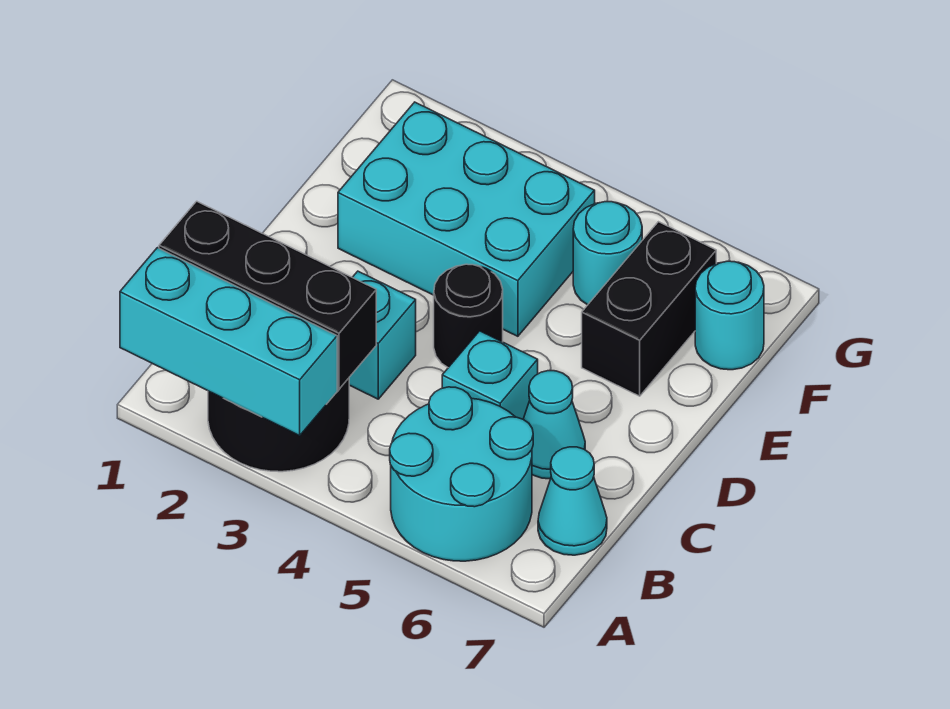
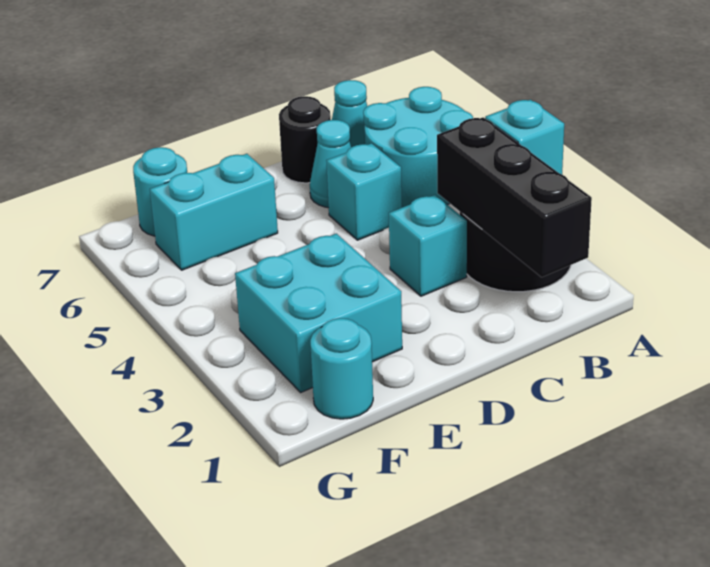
cyan brick A1:A3 level 2 -> cyan brick A3 level 2
black round brick D4 level 1 -> black round brick C7 level 1
cyan brick E2:F4 level 1 -> cyan brick E2:F3 level 1
black brick E6:F6 level 1 -> cyan brick E6:F6 level 1
cyan round brick F5 level 1 -> cyan round brick F1 level 1

